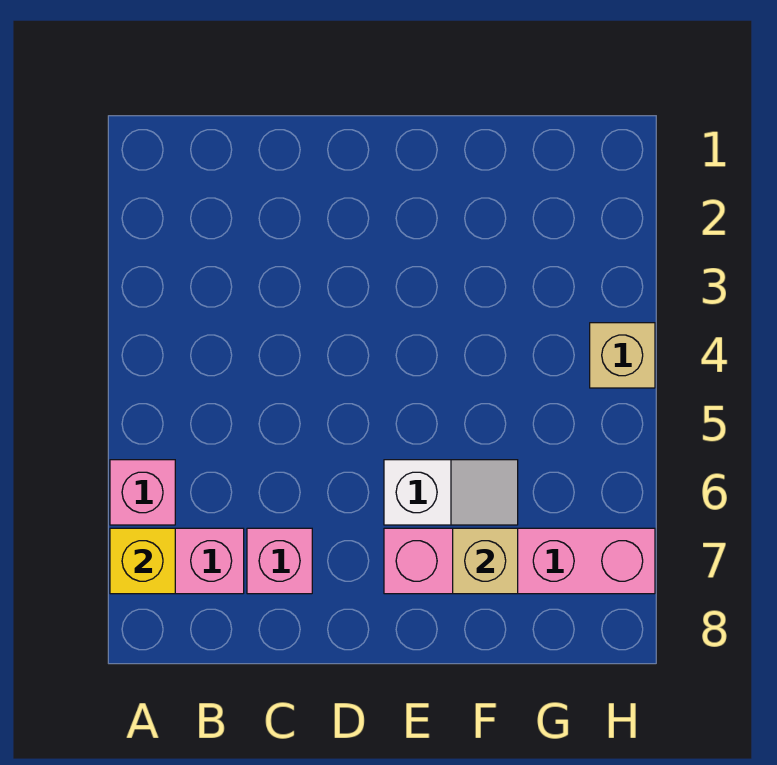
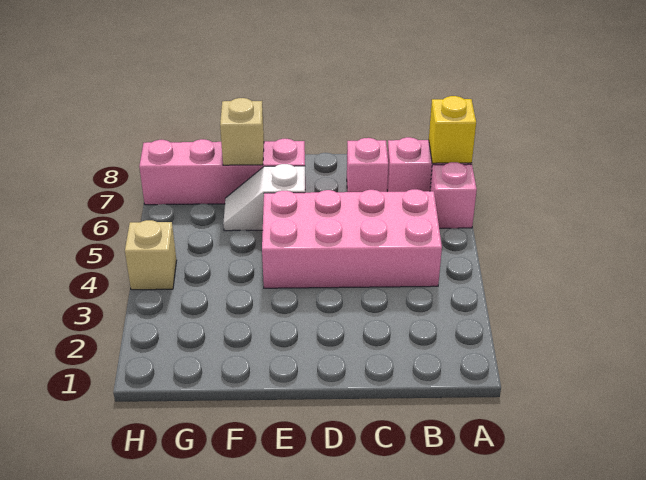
none -> pink brick B4:E5 level 1

